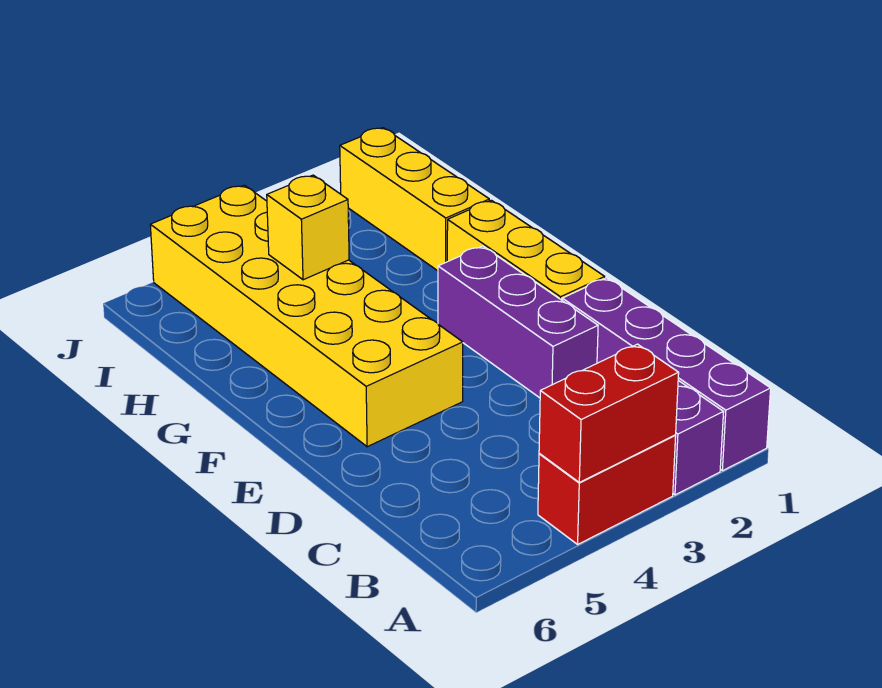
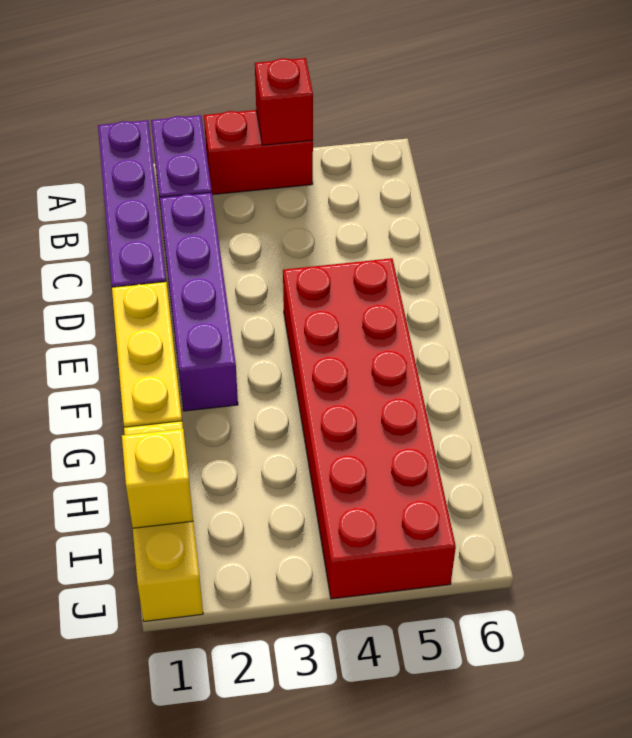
red brick A3:A4 level 2 -> red brick A4 level 2
purple brick D2:F2 level 1 -> purple brick C2:F2 level 1
yellow brick E4:J5 level 1 -> red brick E4:J5 level 1
yellow brick H4 level 2 -> yellow brick I1 level 2

